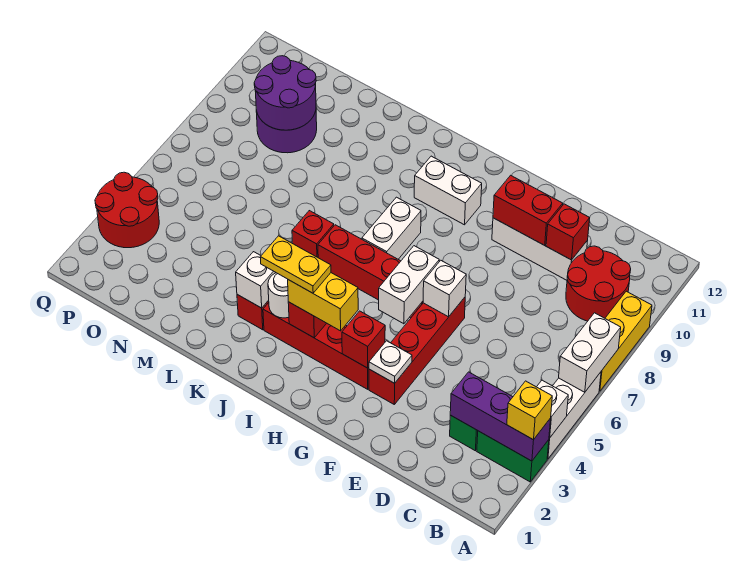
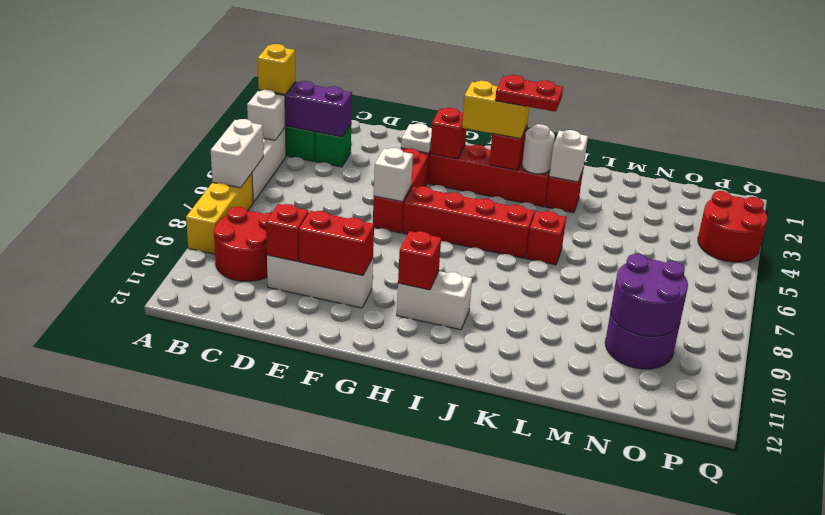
white brick G5:G6 level 2 -> none
none -> red brick H10 level 2
yellow plate I3:J3 level 4 -> red plate I3:J3 level 4
white brick I7:I8 level 1 -> none

